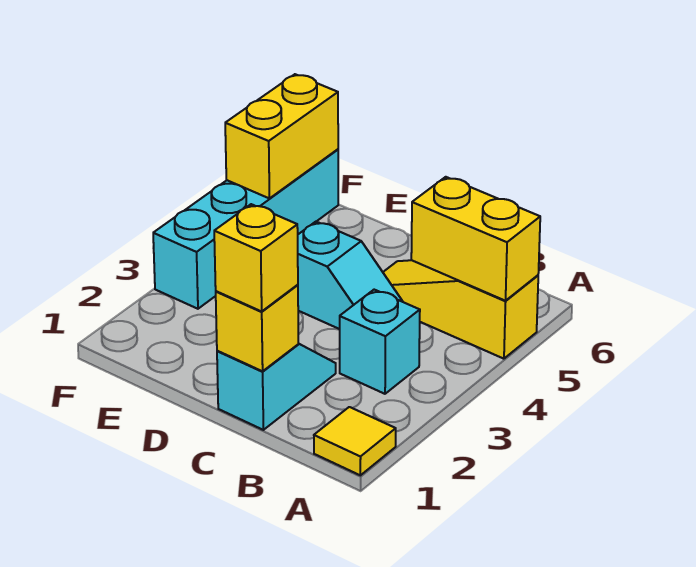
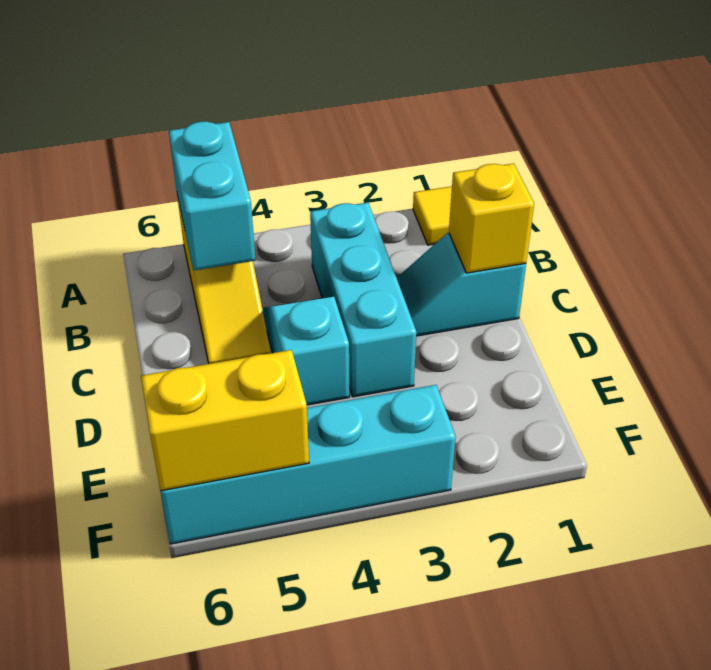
yellow brick A5:B5 level 2 -> cyan brick A5:B5 level 2
cyan brick B3 level 1 -> cyan brick B3:D3 level 1
yellow brick C1 level 3 -> none

